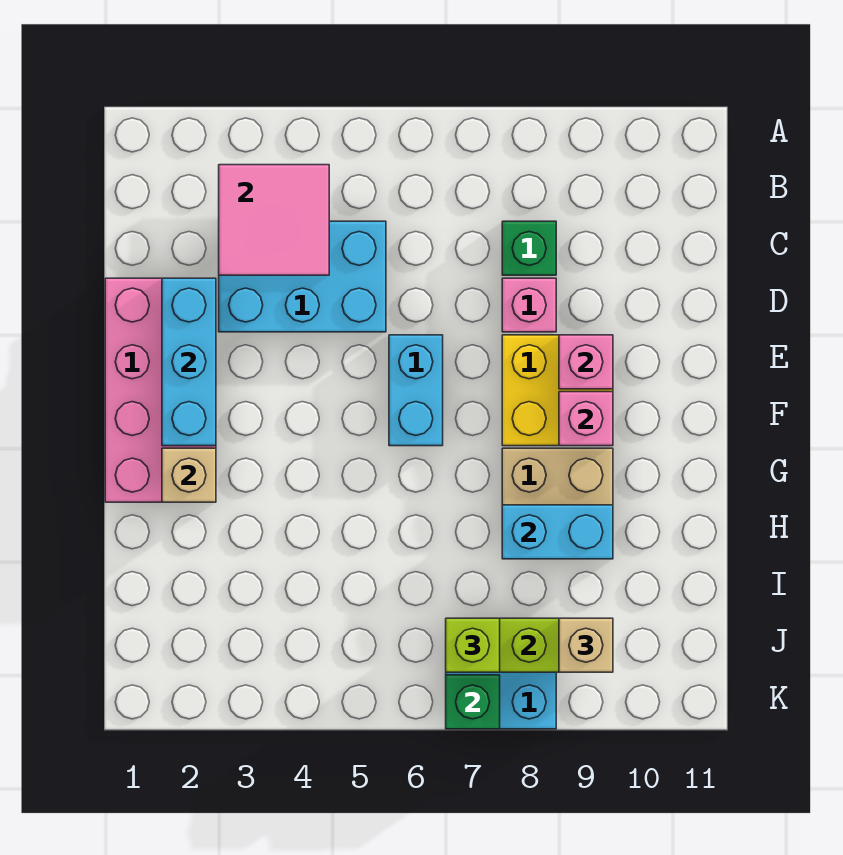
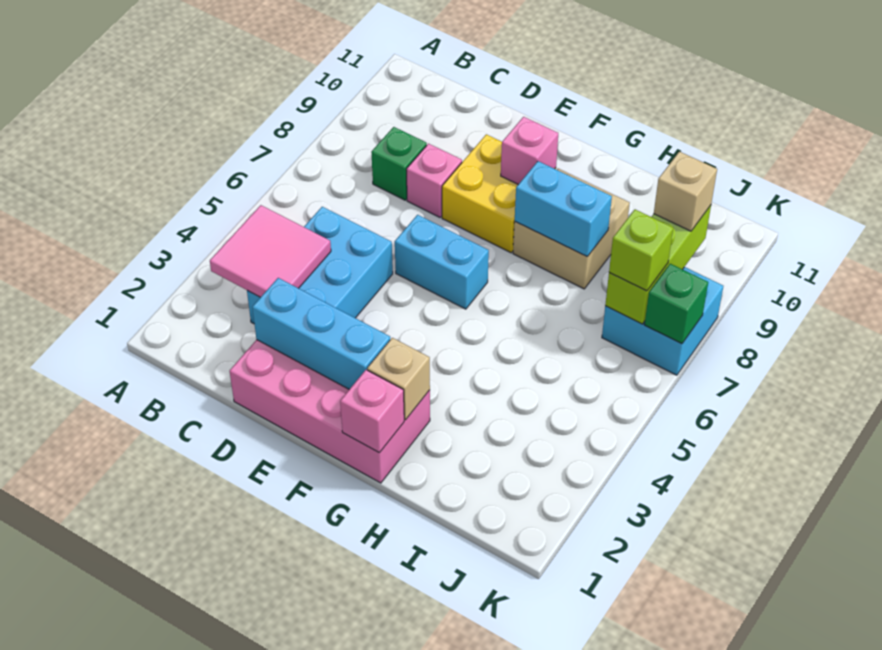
pink brick E9 level 2 -> pink brick G1 level 2
cyan brick H8:H9 level 2 -> cyan brick G8:H8 level 2

